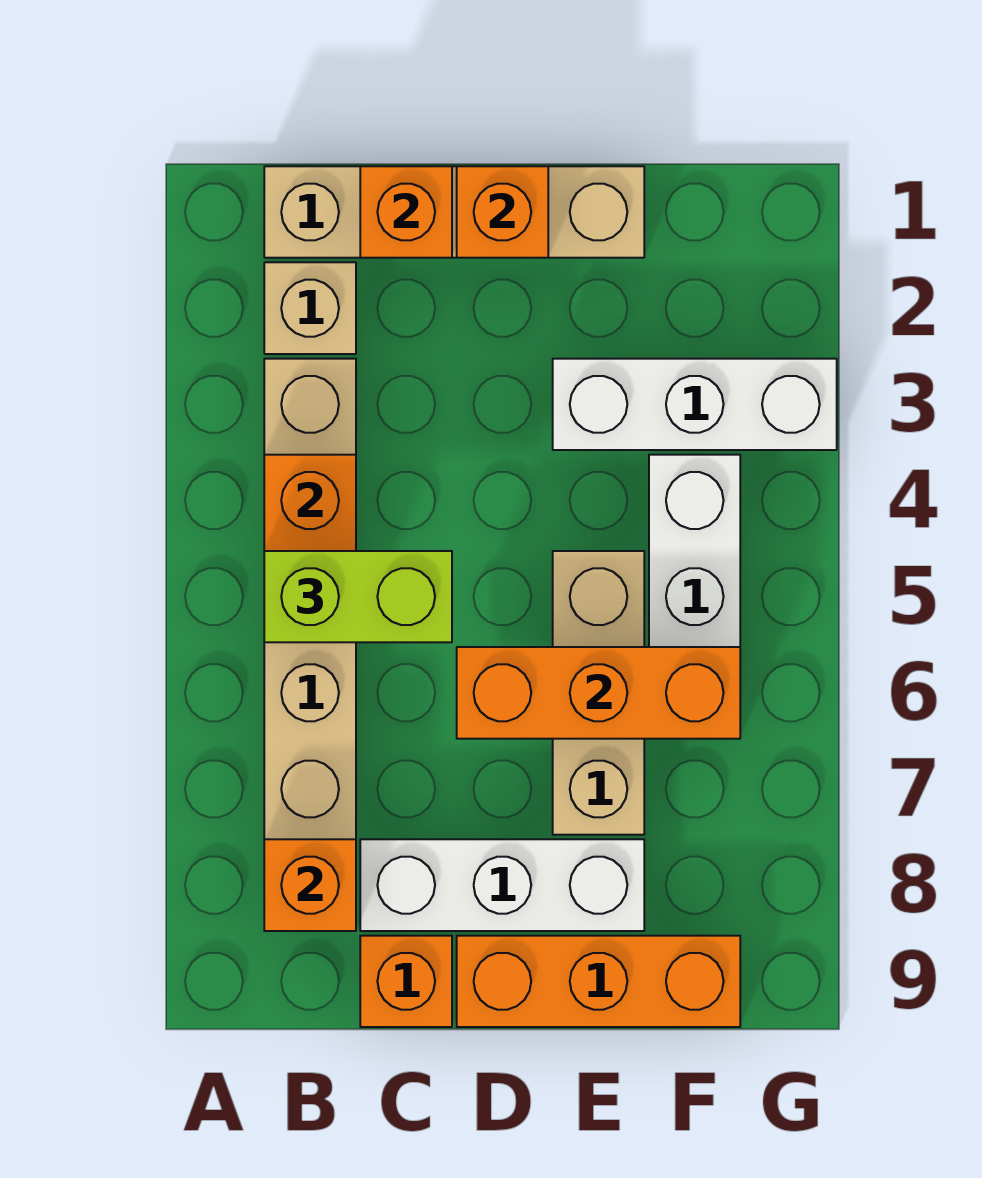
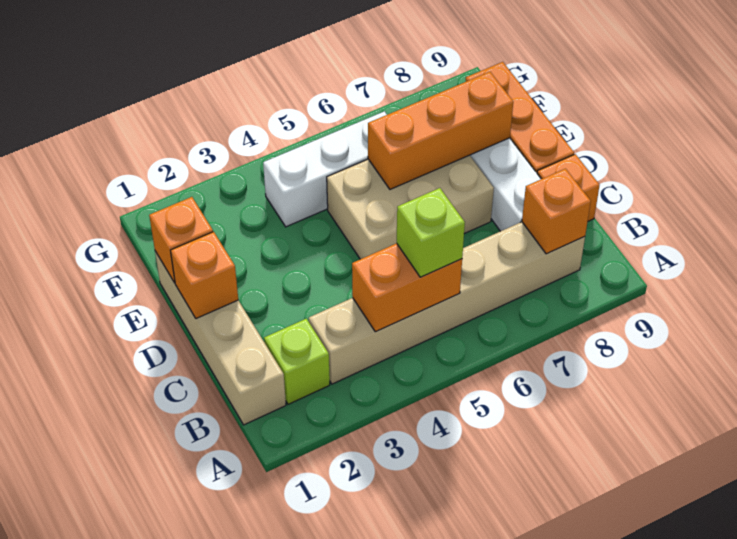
tan brick B2 level 1 -> lime brick B2 level 1
lime brick B5:C5 level 3 -> lime brick B5 level 3
orange brick C1 level 2 -> orange brick E1 level 2
orange brick D6:F6 level 2 -> orange brick E6:E8 level 2
white brick E3:G3 level 1 -> none
tan brick E5:E7 level 1 -> tan brick D5:E7 level 1

